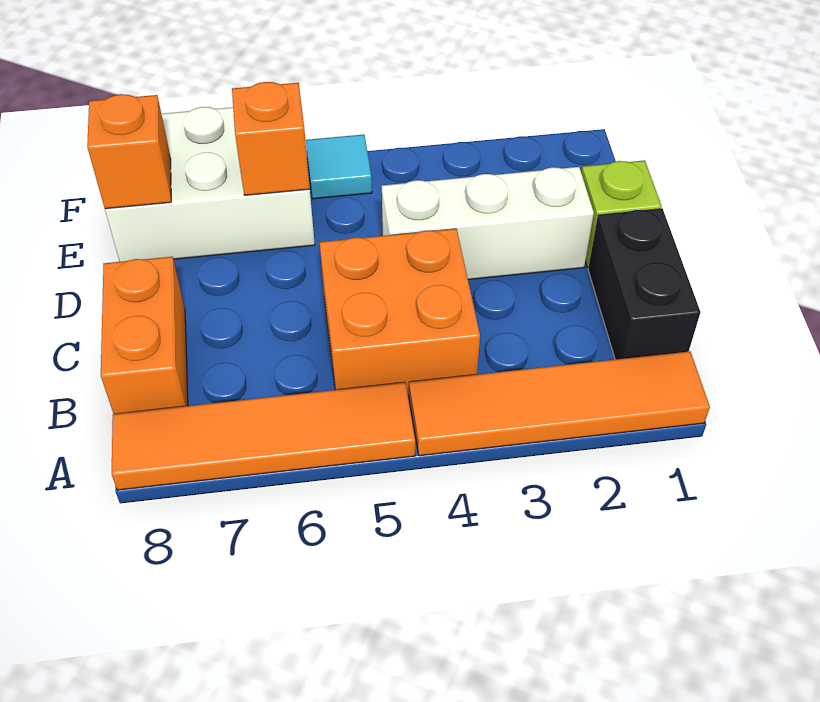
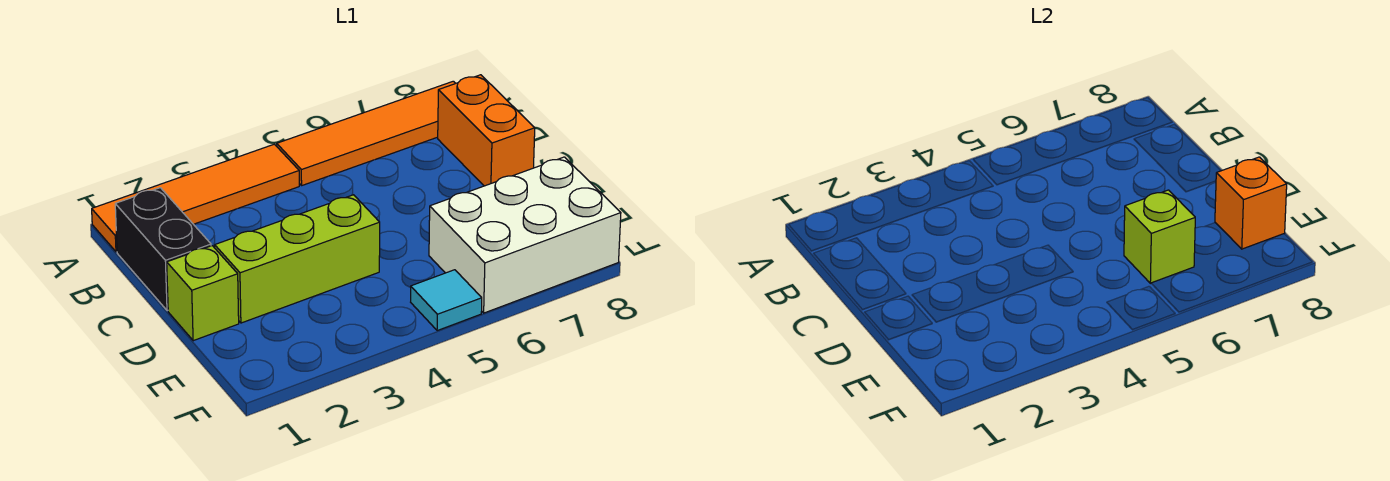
orange brick B4:C5 level 1 -> none
white brick D2:D4 level 1 -> lime brick D2:D4 level 1
orange brick E6 level 2 -> lime brick E6 level 2

